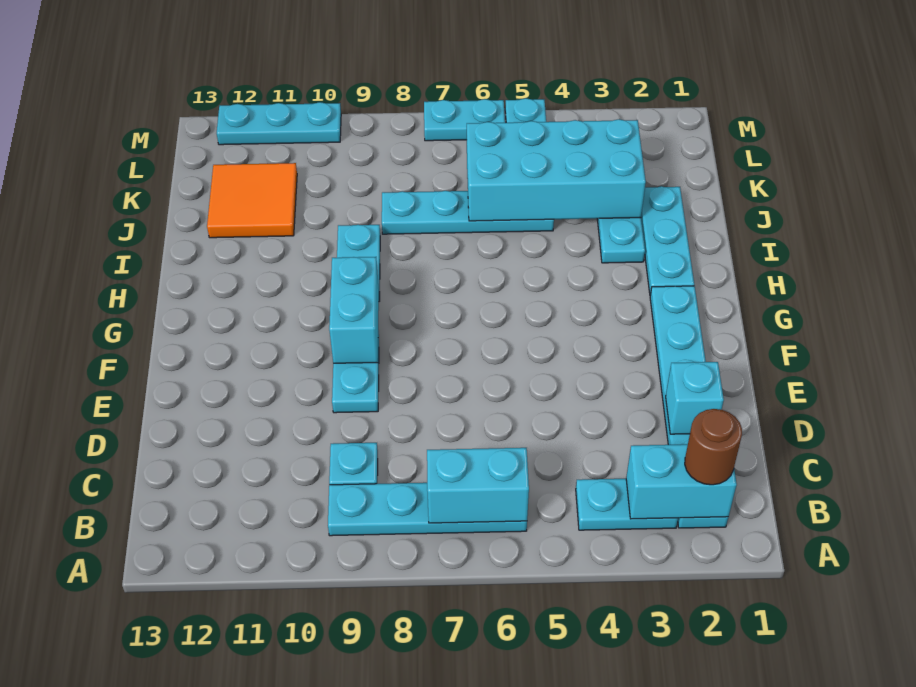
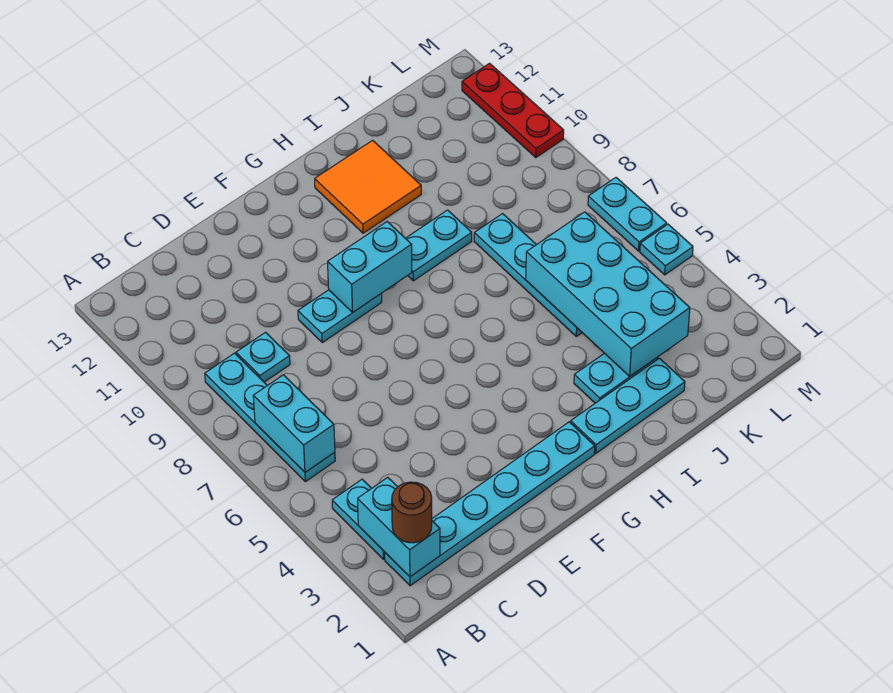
cyan brick D2 level 2 -> none
orange tile J11:K12 level 1 -> orange tile H11:I12 level 1
cyan plate M10:M12 level 1 -> red plate M10:M12 level 1

